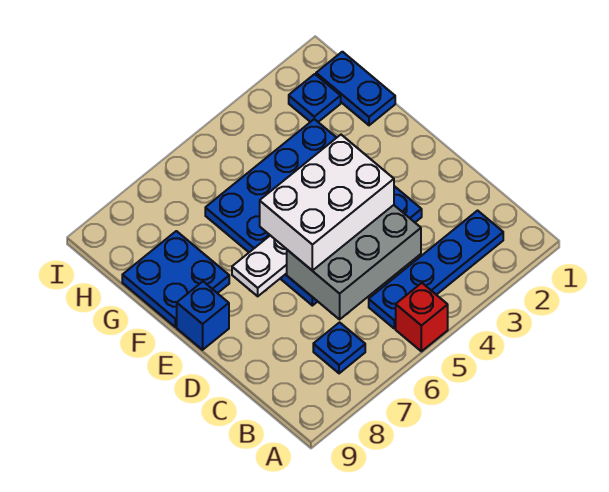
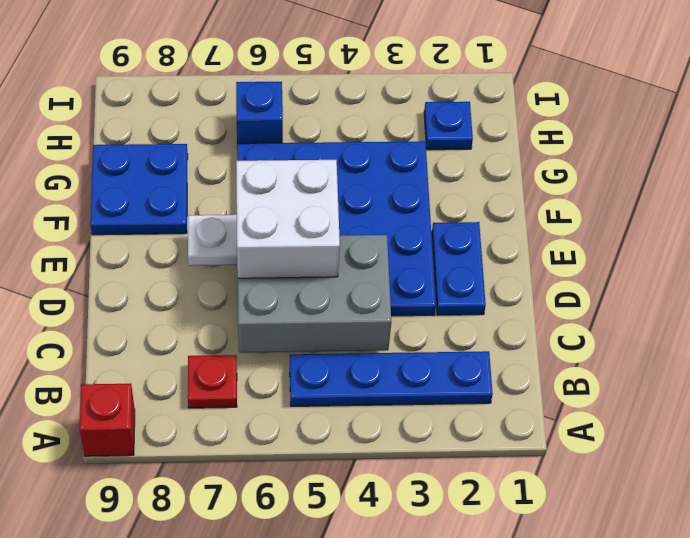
red brick A5 level 1 -> red brick A9 level 1
blue plate B7 level 1 -> red plate B7 level 1
white brick D4:E6 level 3 -> white brick D5:E6 level 3
blue brick E9 level 1 -> blue brick H6 level 1
blue plate G1:H1 level 1 -> blue plate D2:E2 level 1

